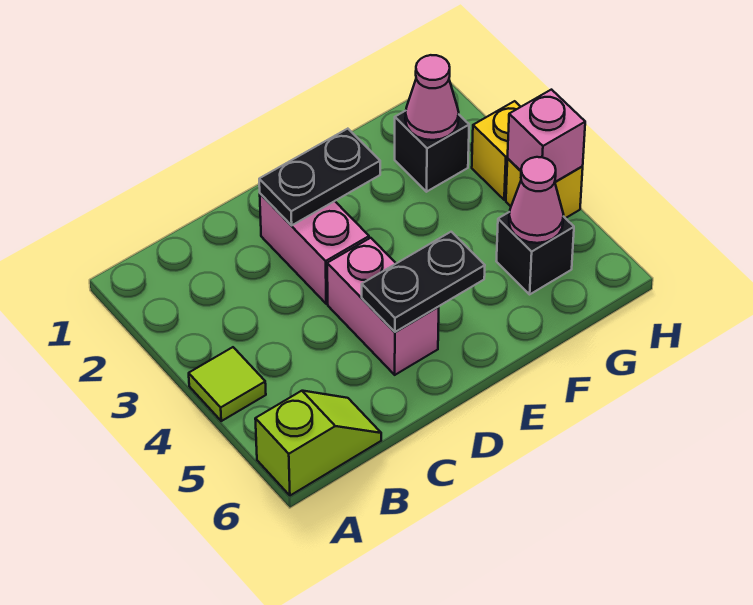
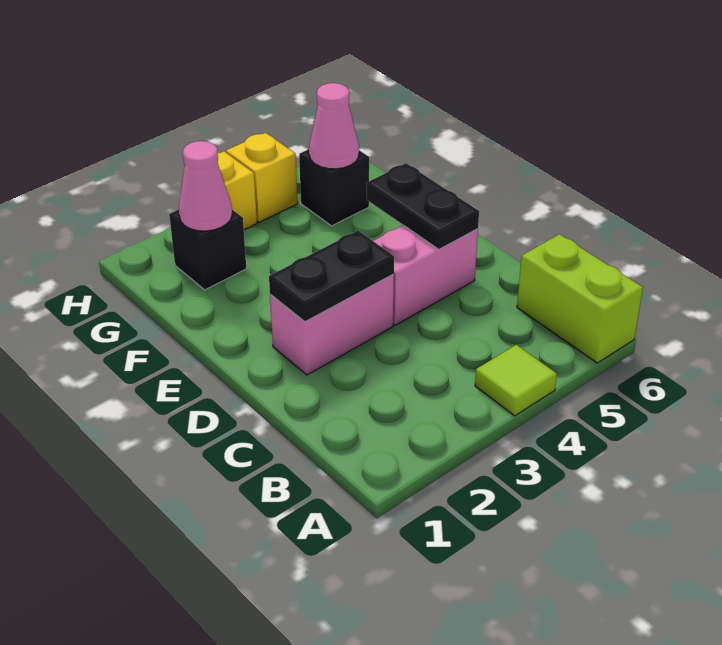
lime slope A6:B6 level 1 top A -> lime brick A6:B6 level 1
black plate D2:E2 level 2 -> black plate D2:D3 level 2
pink brick H4 level 2 -> none

